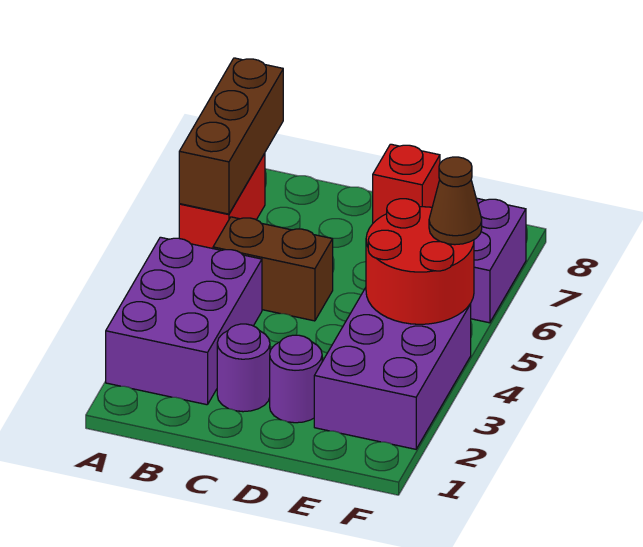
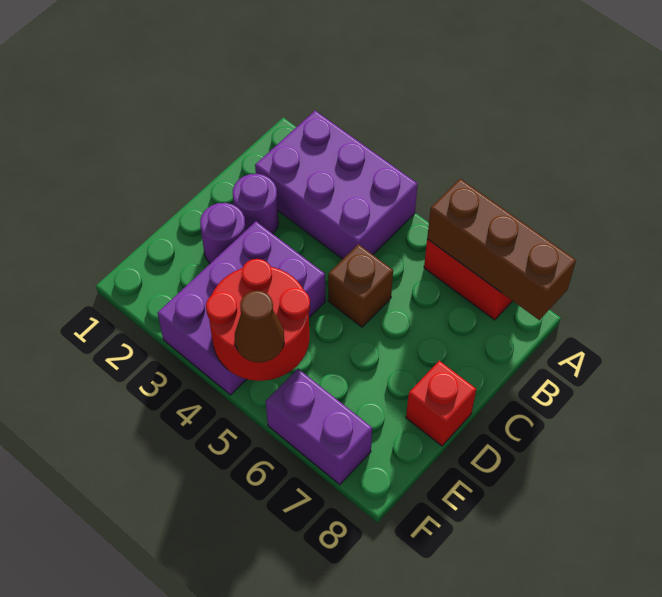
brown brick B5:C5 level 1 -> brown brick C5 level 1
purple brick E2:F4 level 1 -> purple brick D3:F4 level 1

